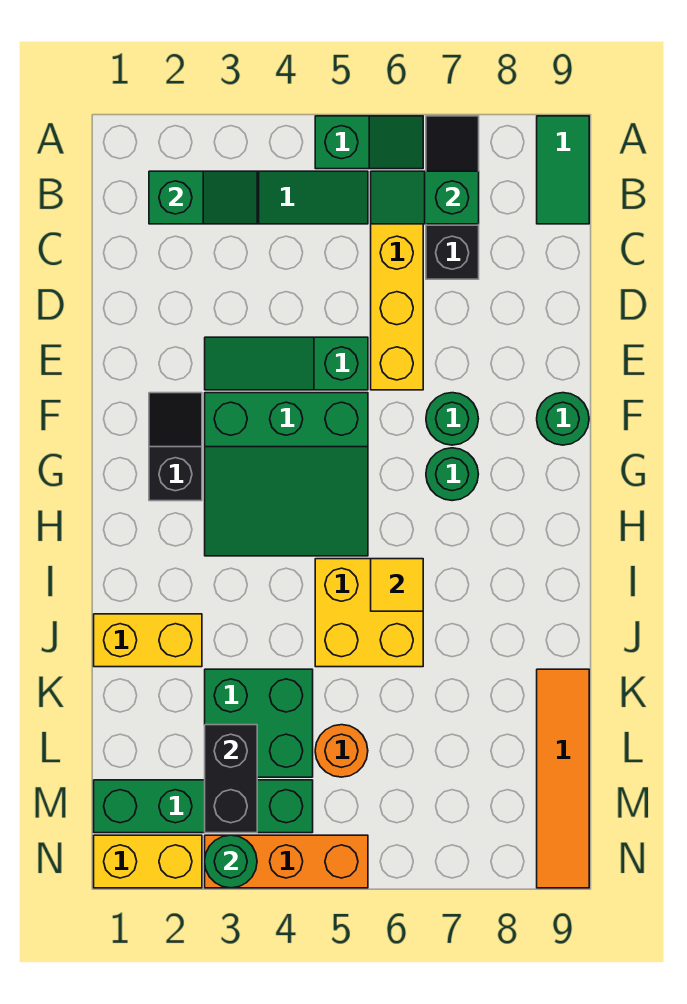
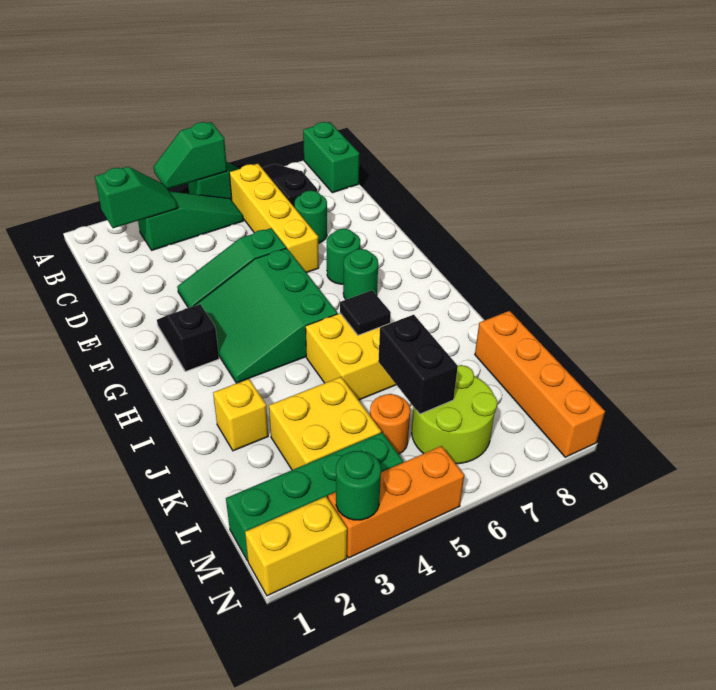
green tile A9:B9 level 1 -> green brick A9:B9 level 1
green slope B6:B7 level 2 top 7 -> green slope A4:A5 level 2 top 5
green slope F3:H5 level 1 top F -> green slope F3:H5 level 1 top 5
green round brick F9 level 1 -> green round brick D7 level 1
yellow tile I6 level 2 -> black tile I6 level 2
yellow brick J1:J2 level 1 -> yellow brick J2 level 1
green brick K3:L4 level 1 -> yellow brick K3:L4 level 1
orange tile K9:N9 level 1 -> orange brick K9:N9 level 1
black brick L3:M3 level 2 -> black brick K6:L6 level 2
none -> lime round brick L6:M7 level 1

